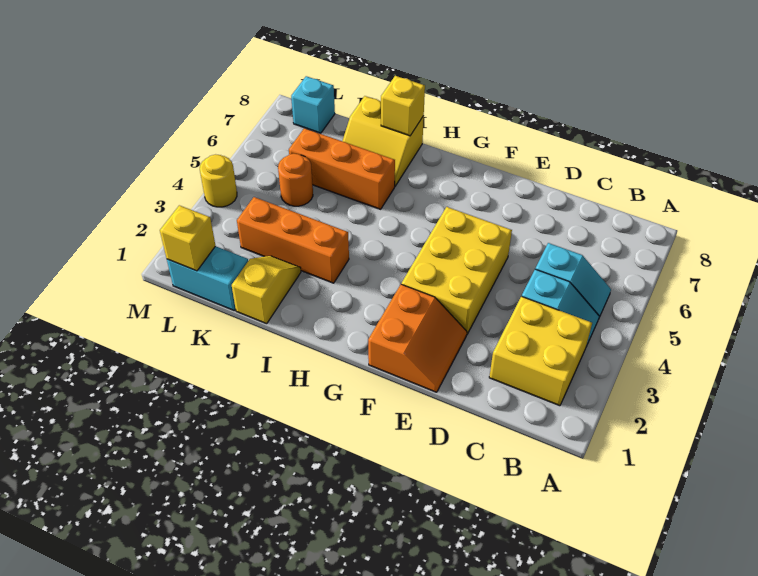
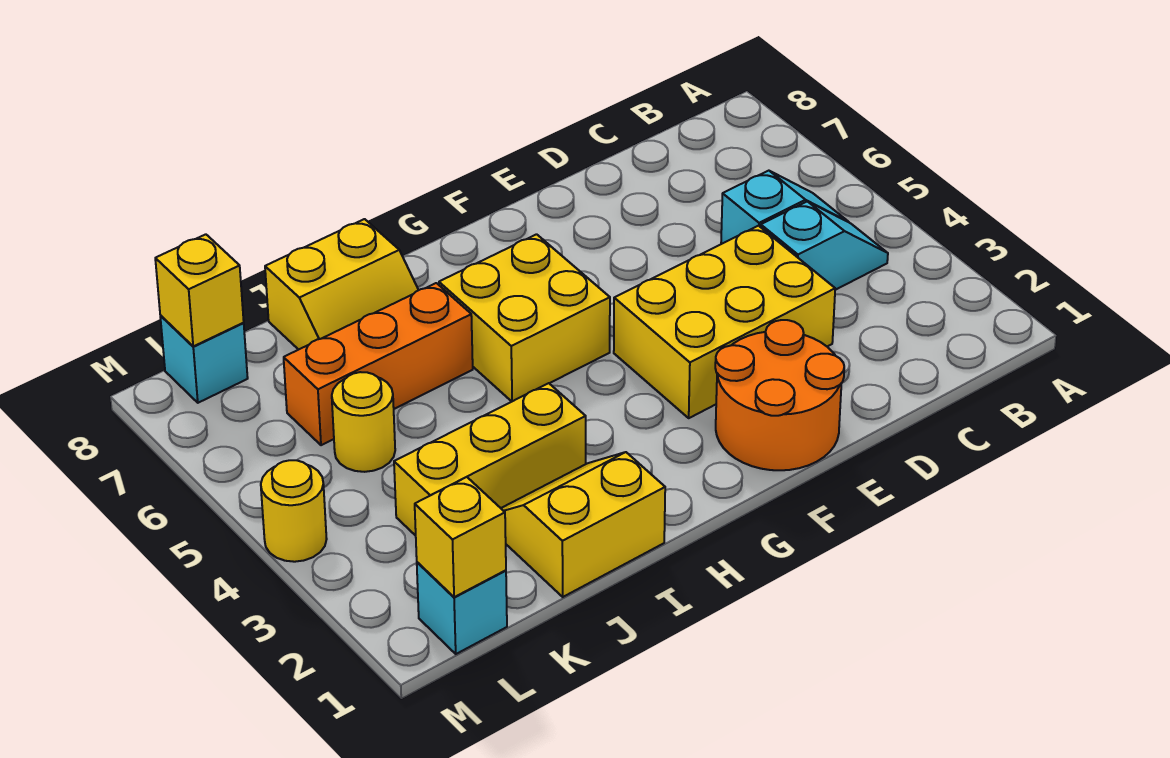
yellow brick B2:C3 level 1 -> yellow brick G5:H6 level 1
orange slope E1:F2 level 1 top F -> orange round brick E1:F2 level 1
yellow brick E3:F5 level 1 -> yellow brick D3:F4 level 1
orange brick I3:K3 level 1 -> yellow brick I3:K3 level 1
yellow brick I8 level 2 -> yellow brick L8 level 2
yellow slope J1:J2 level 1 top 1 -> yellow slope I1:J2 level 1 top 1
cyan brick K1:L1 level 1 -> cyan brick L1 level 1
orange round brick K5 level 1 -> yellow round brick K5 level 1

